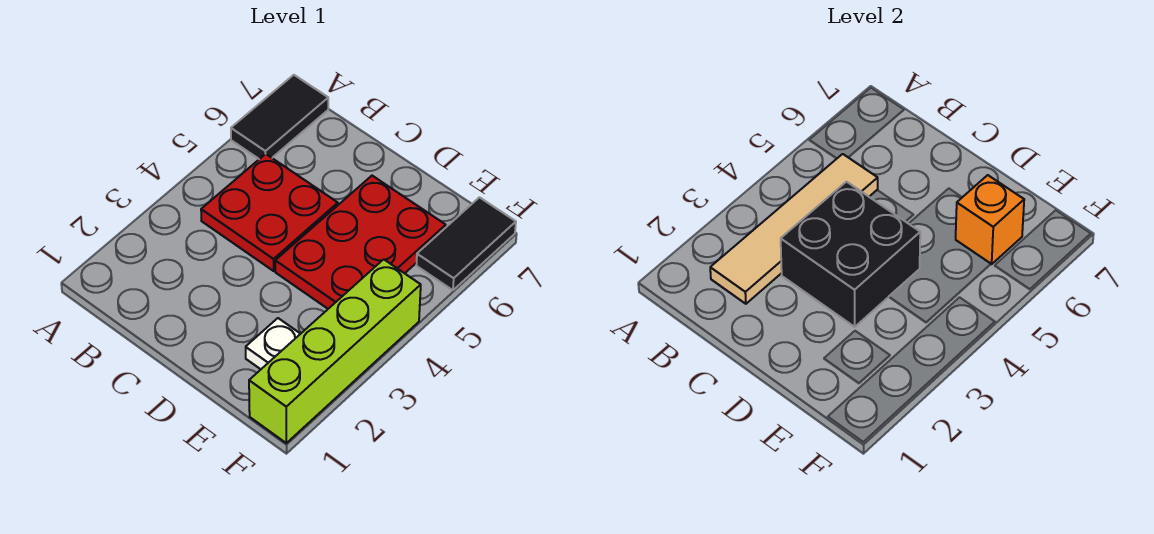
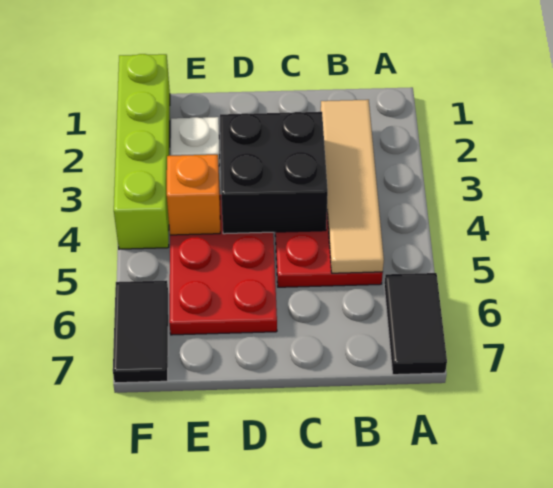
orange brick E6 level 2 -> orange brick E4 level 2

